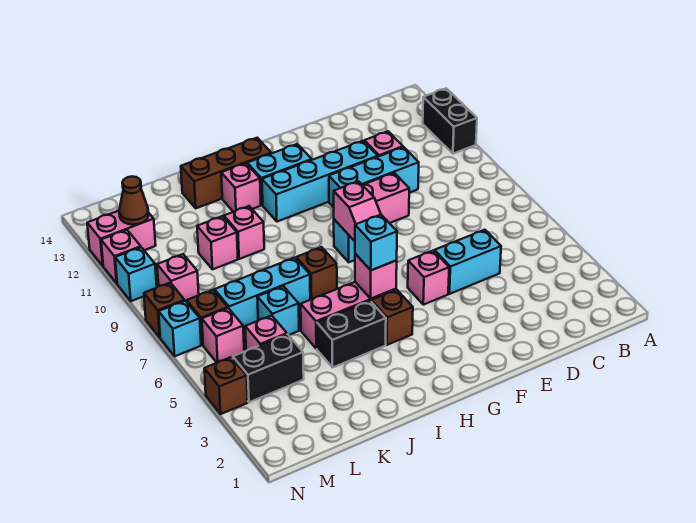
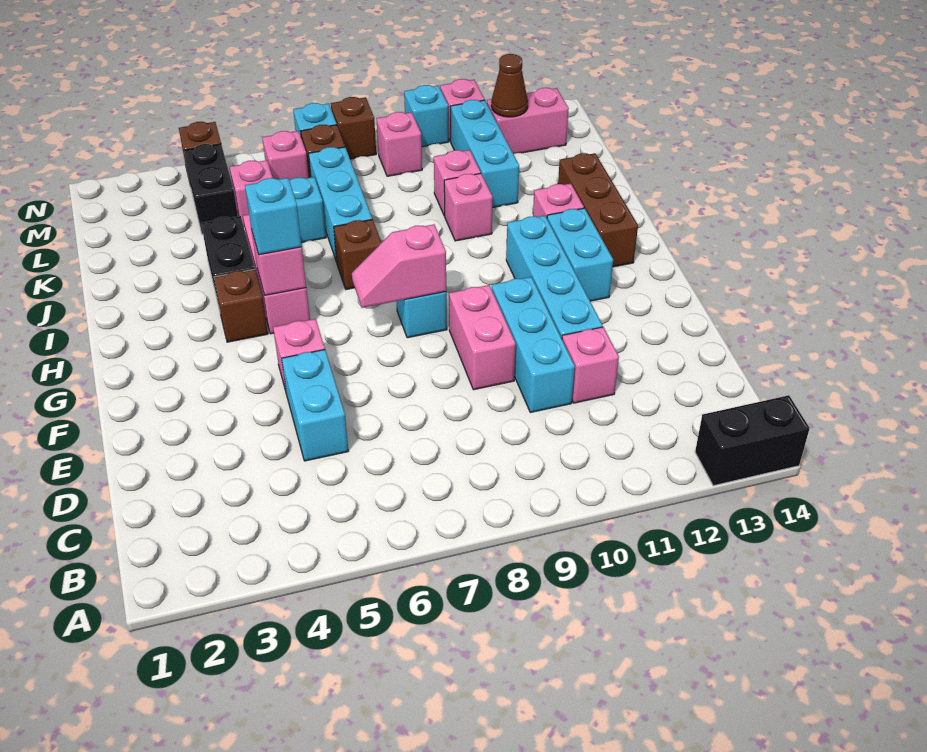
black brick A11:A12 level 1 -> black brick A13:A14 level 1
none -> cyan brick K11:M11 level 1
pink brick M12:N12 level 1 -> pink brick M12:M13 level 1

